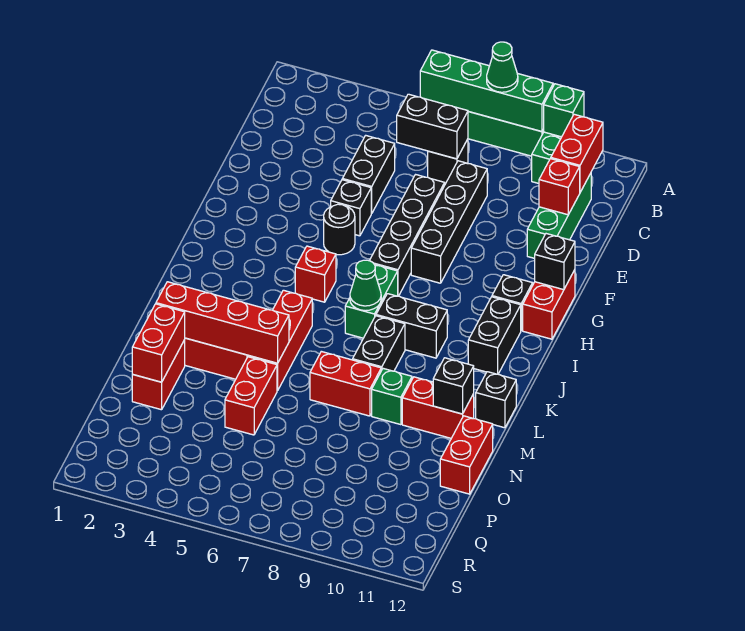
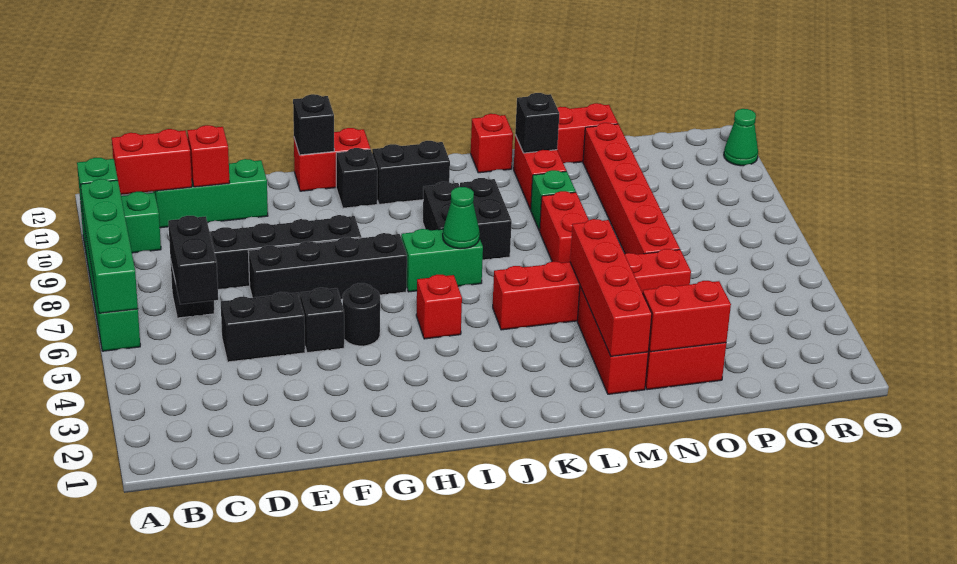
green cone A8 level 3 -> green cone S11 level 1
black brick K8:L8 level 1 -> black brick K8:K9 level 1
black brick L12 level 1 -> red brick L12 level 1
none -> red brick O6:O11 level 1

